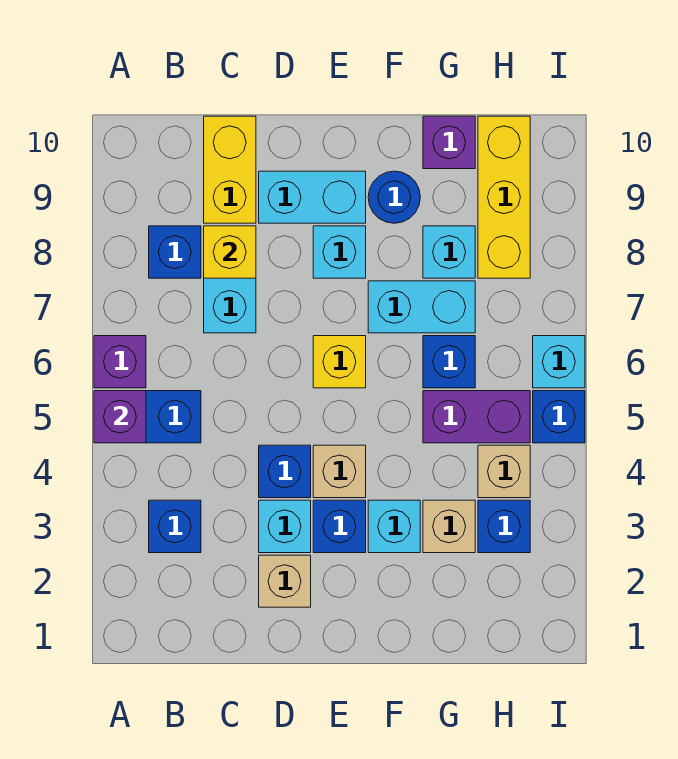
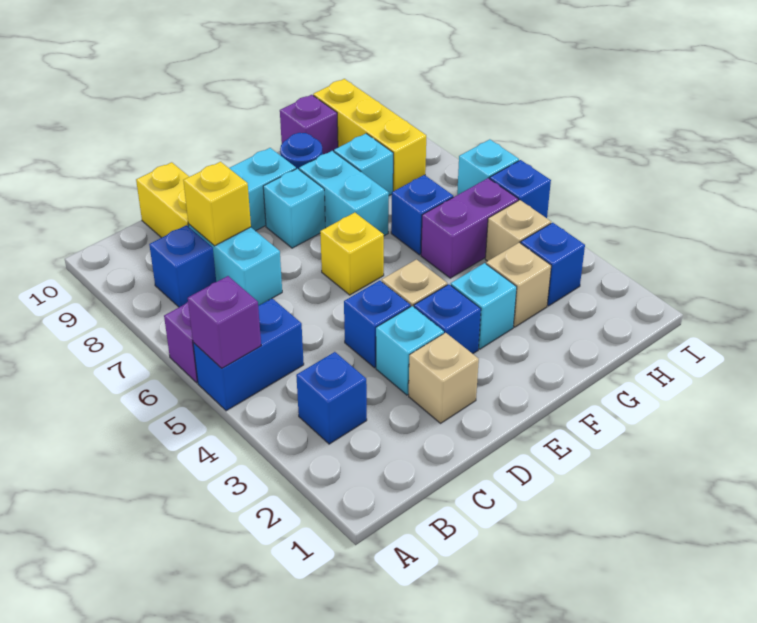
cyan brick F7:G7 level 1 -> cyan brick F7:F8 level 1

